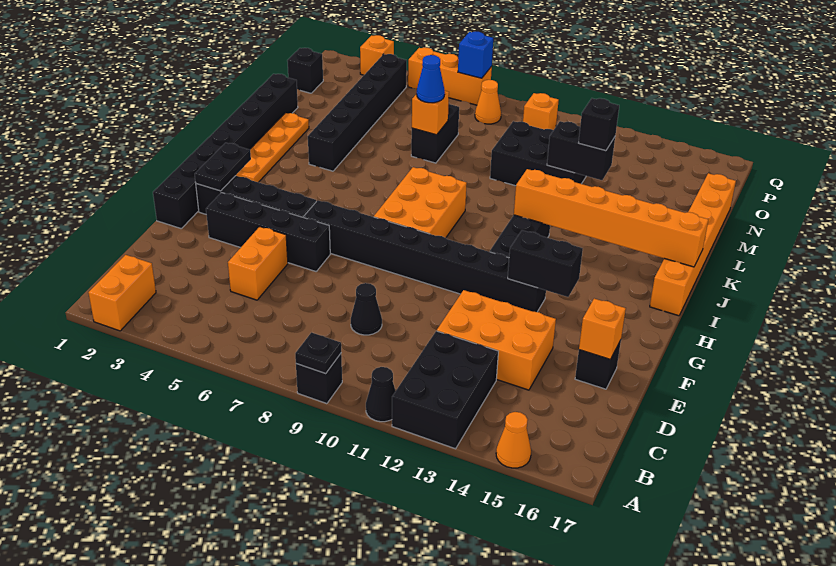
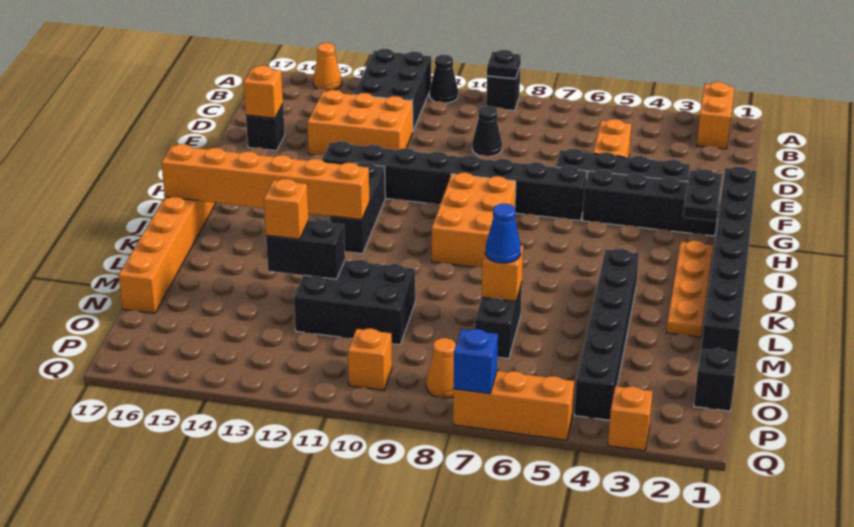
black brick G13:G14 level 2 -> none
black brick M13 level 3 -> orange brick M13 level 3

